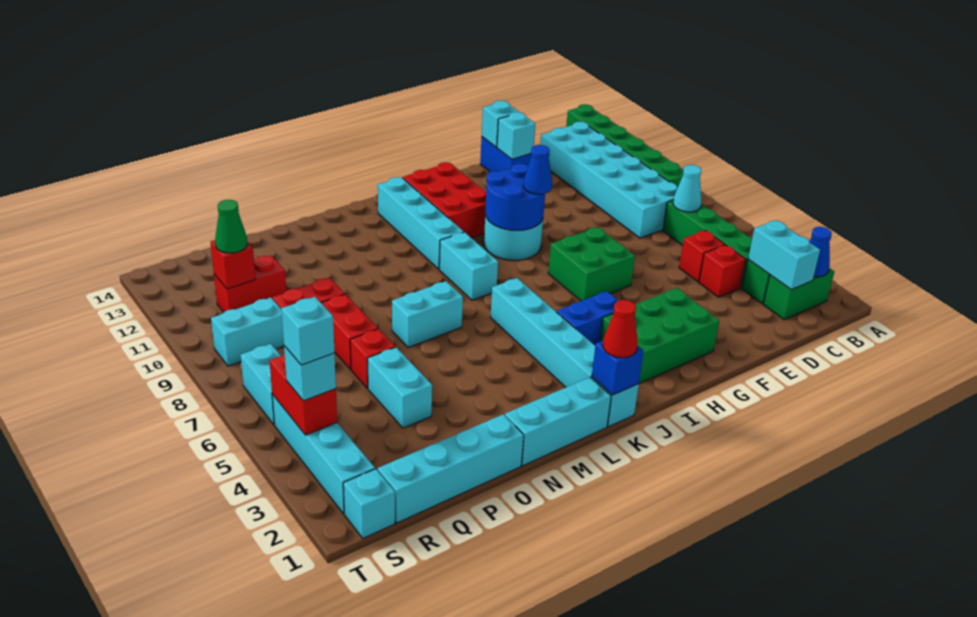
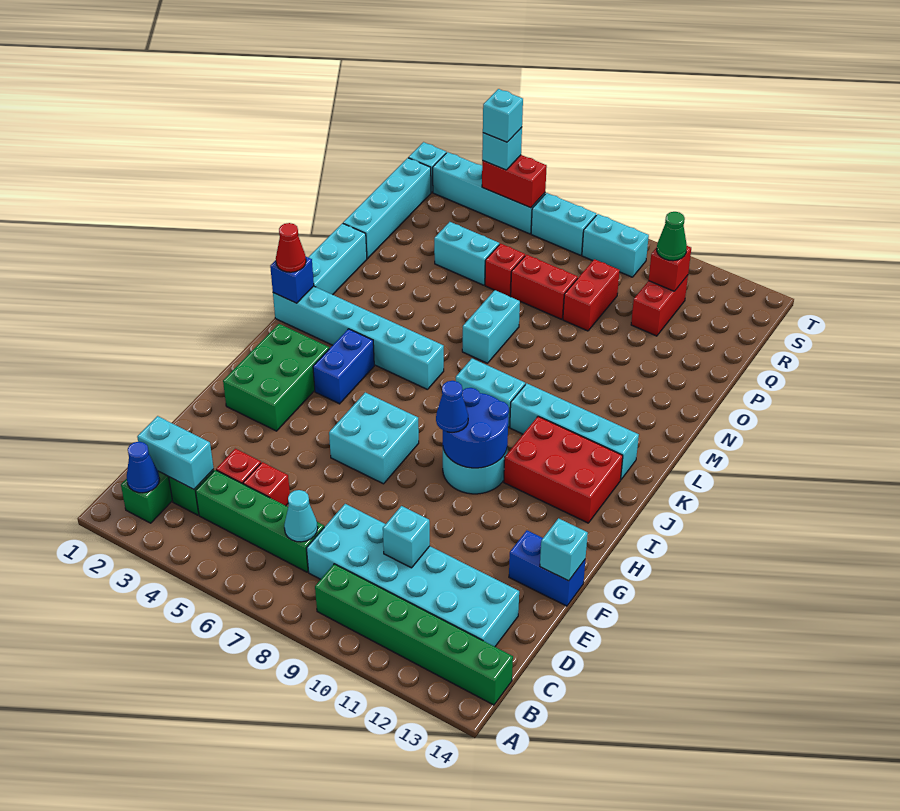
cyan brick F13 level 2 -> cyan brick D10 level 2
green brick G6:H7 level 1 -> cyan brick G6:H7 level 1
cyan brick R9:S9 level 1 -> cyan brick S8:S9 level 1

